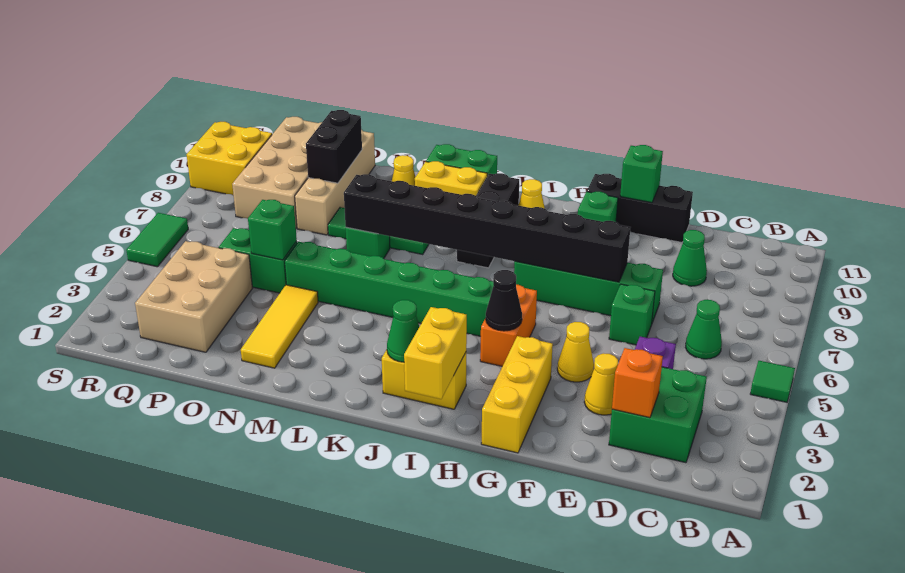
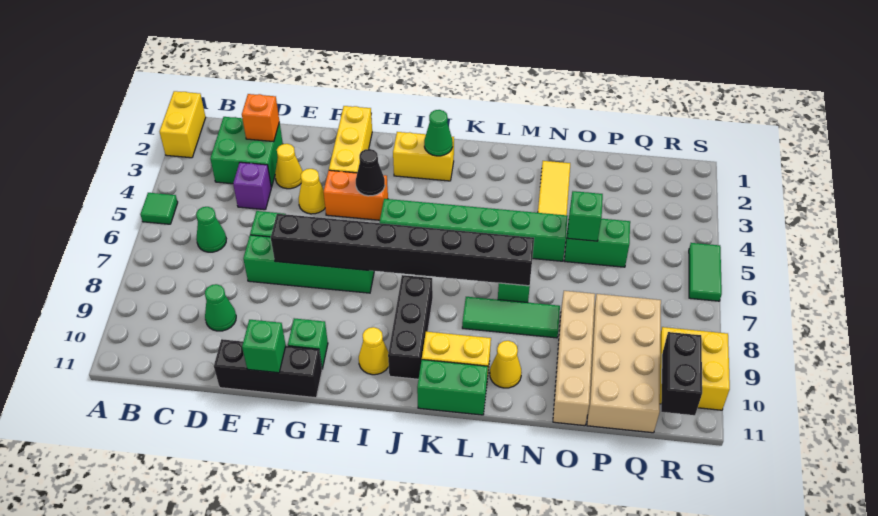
orange brick H4:H5 level 1 -> orange brick G4:H4 level 1
yellow brick I1:I2 level 2 -> yellow brick A1:A2 level 1
black brick O9:O10 level 2 -> black brick R10:R11 level 2
tan brick P2:Q4 level 1 -> none

